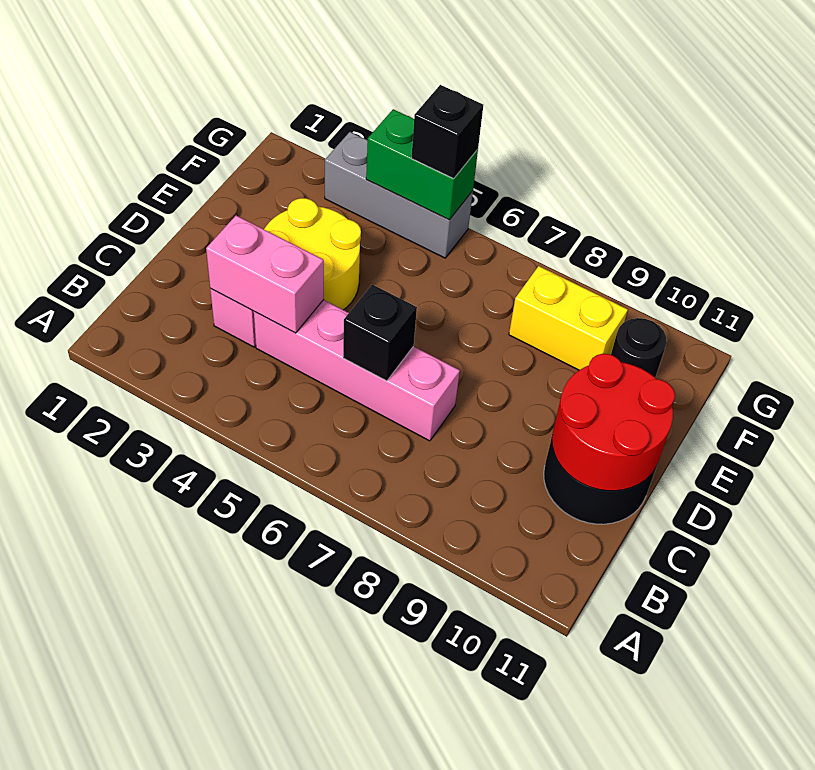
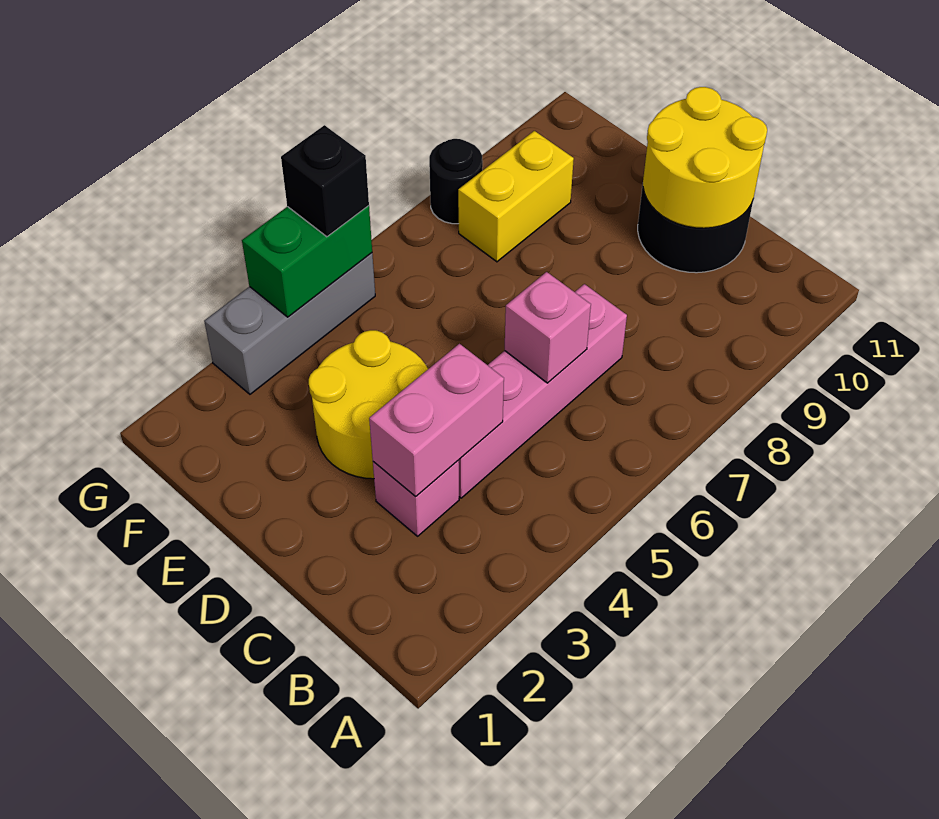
black brick C6 level 2 -> pink brick C6 level 2
red round brick C10:D11 level 2 -> yellow round brick C10:D11 level 2
black round brick F10 level 1 -> black round brick G8 level 1

